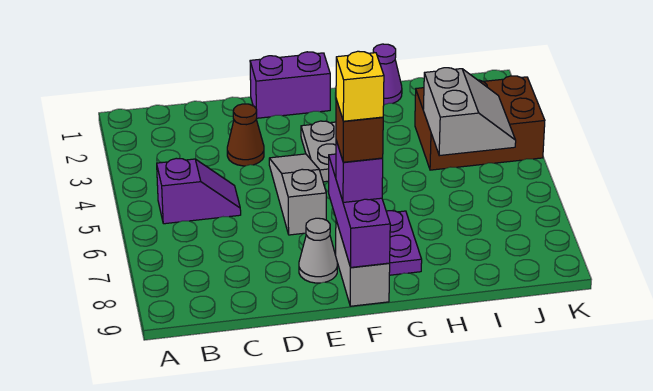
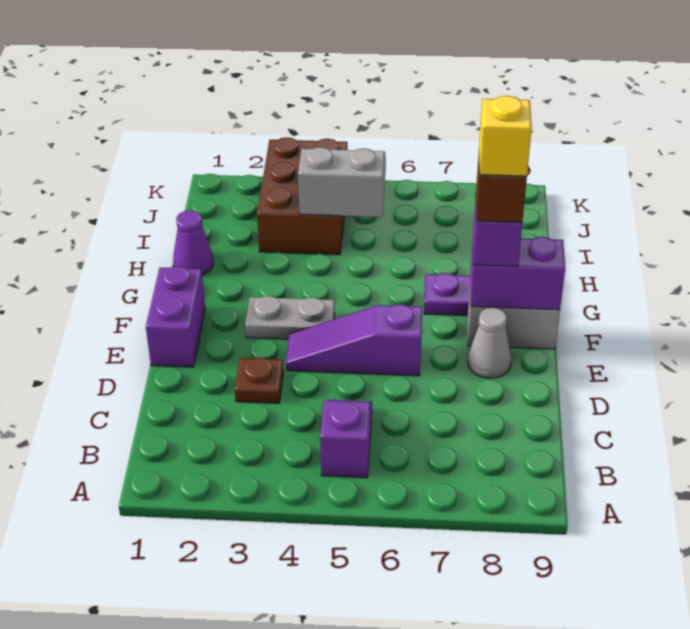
brown cone D3 level 1 -> brown plate D3 level 1
grey slope E4:E6 level 1 top 6 -> purple slope E4:E6 level 1 top 6
purple brick F7:F9 level 2 -> purple brick F8:F9 level 2

